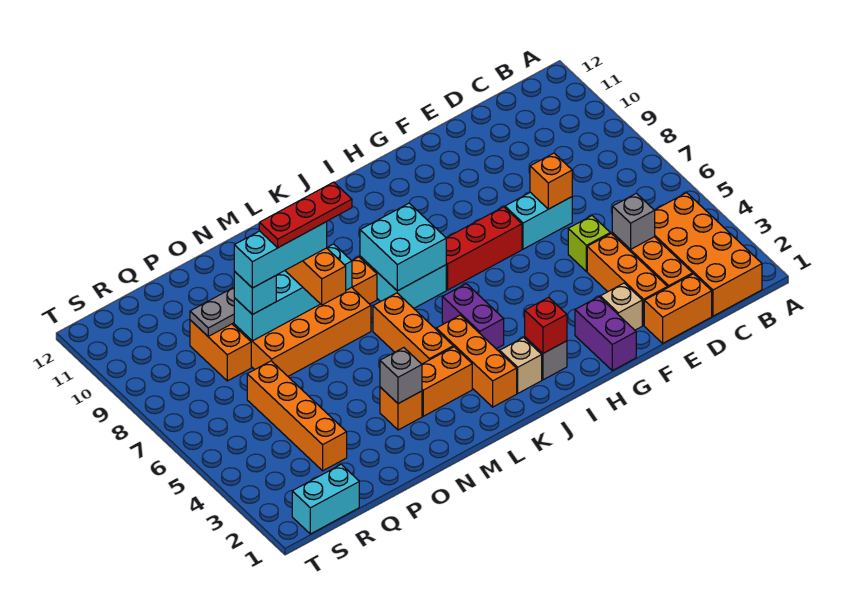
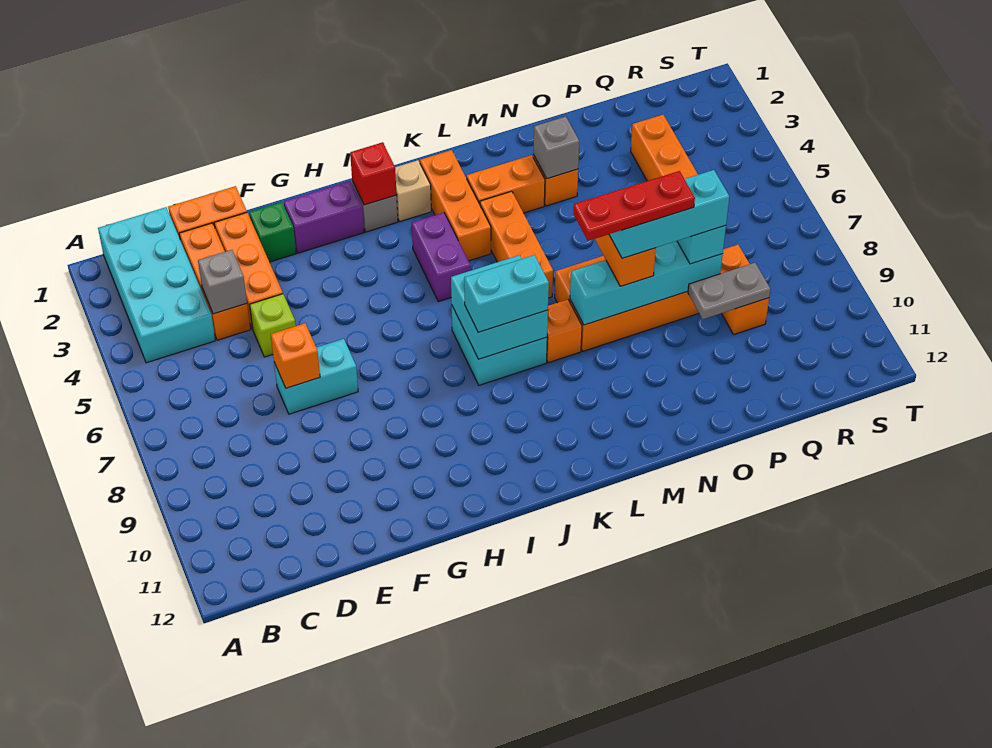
orange brick B1:C4 level 1 -> cyan brick B1:C4 level 1
tan brick F2 level 1 -> green brick F2 level 1
purple brick G1:G2 level 1 -> purple brick G2:H2 level 1
red brick G7:I7 level 1 -> none
cyan brick R1:S1 level 1 -> cyan brick J8:K8 level 3

